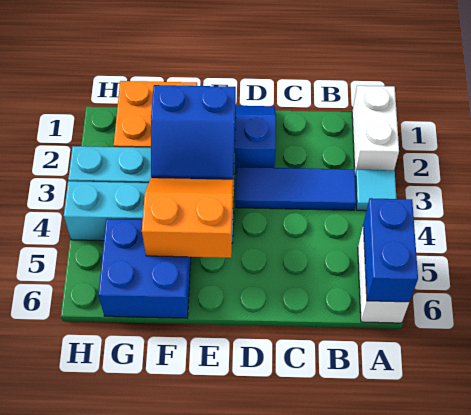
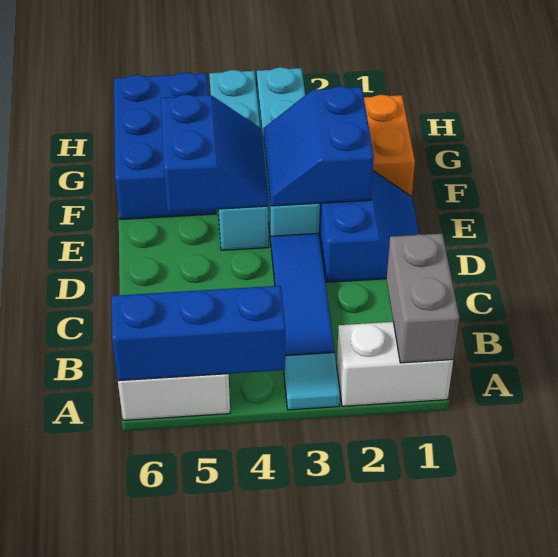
none -> grey brick A1:B1 level 2
blue brick A5:A6 level 2 -> blue brick A4:A6 level 2
orange slope E4:F5 level 2 top 5 -> blue slope E4:F5 level 2 top 5
blue brick F5:G6 level 1 -> blue brick F5:H6 level 1

